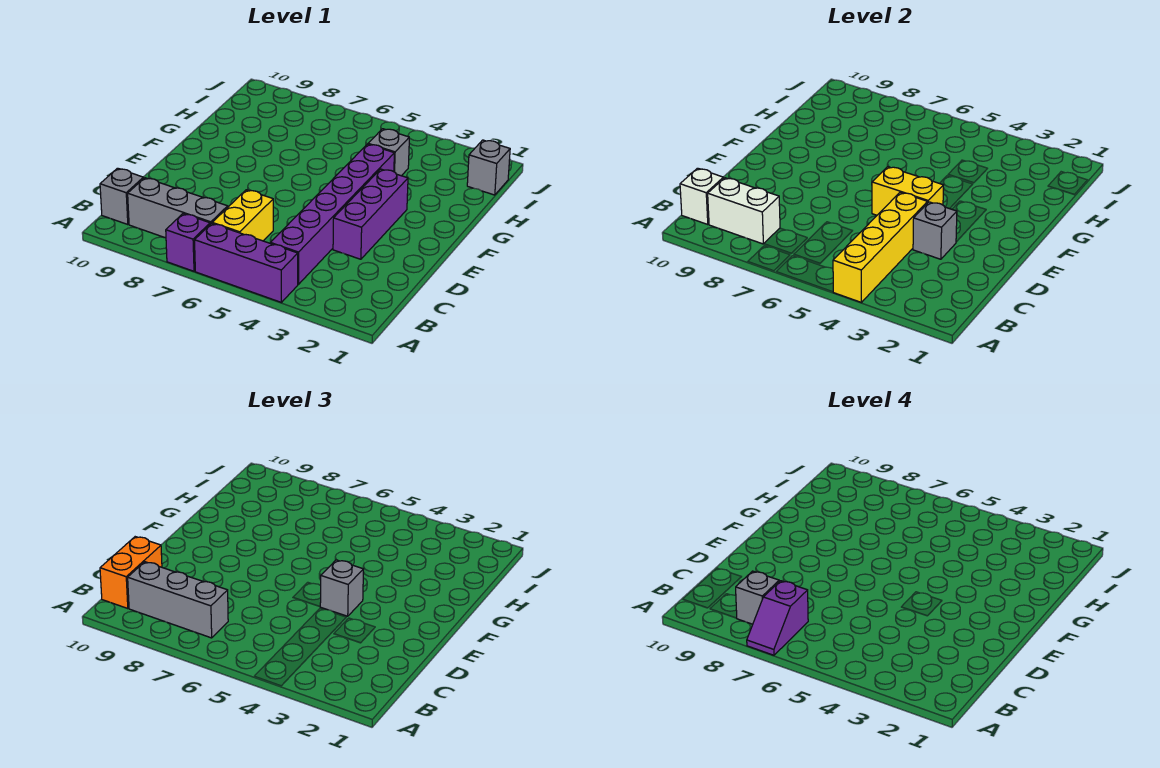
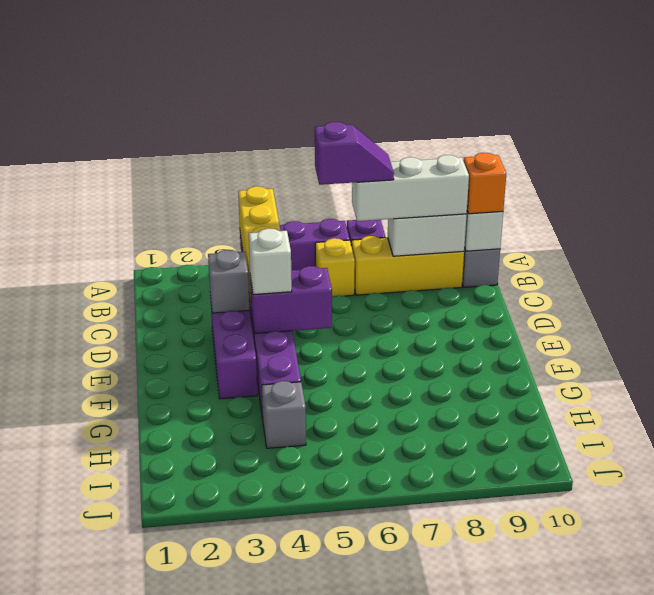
purple slope A7:B7 level 4 top B -> purple slope B6:B7 level 4 top 6
yellow brick B6:C6 level 1 -> yellow brick B6 level 1
grey brick B7:B9 level 1 -> yellow brick B7:B9 level 1
grey brick B7:B9 level 3 -> white brick B7:B9 level 3
grey brick B8 level 4 -> none
orange brick B10:C10 level 3 -> orange brick B10 level 3
yellow brick E4:E5 level 2 -> purple brick E4:E5 level 2
grey brick E4 level 3 -> white brick E4 level 3
grey brick I1 level 1 -> none

